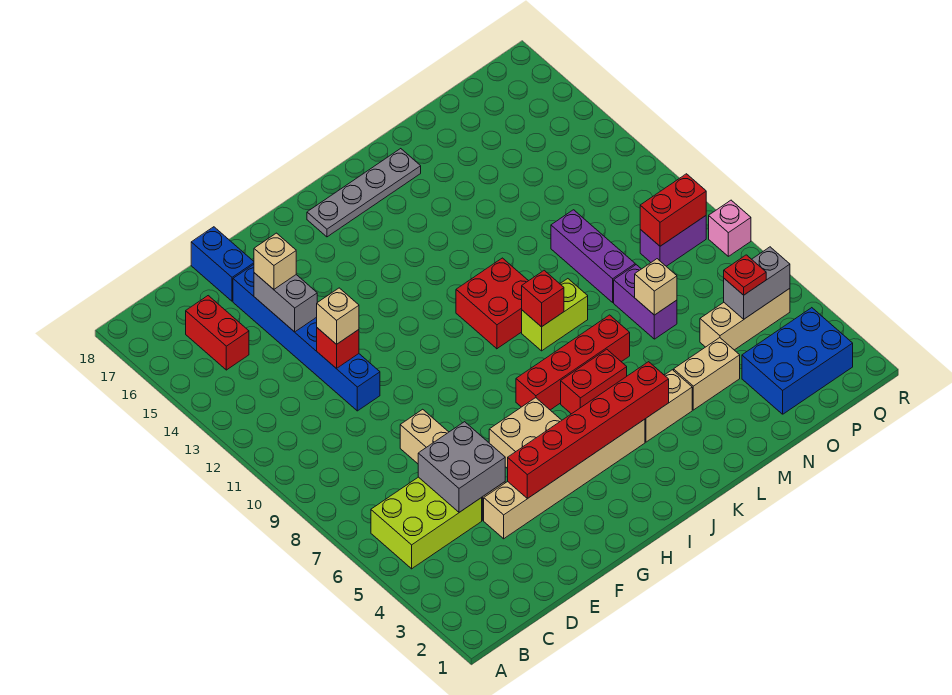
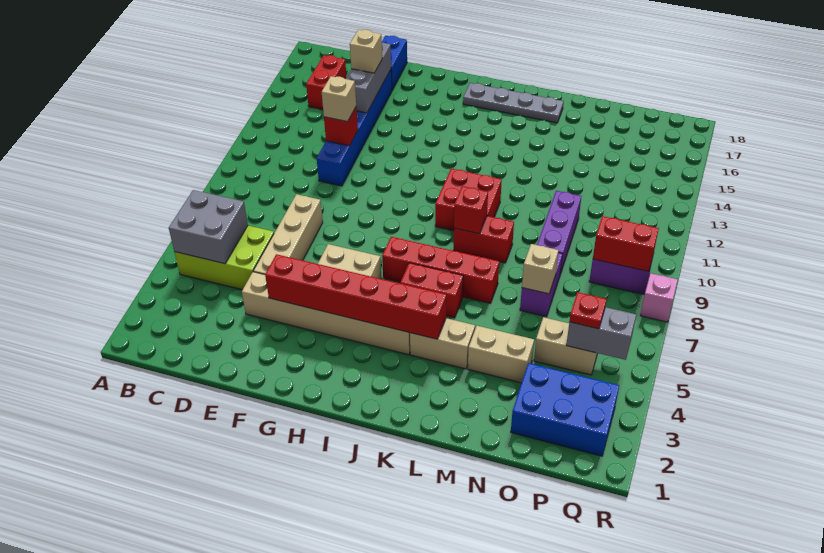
grey brick D5:E6 level 2 -> grey brick B5:C6 level 2
grey brick E14:E15 level 2 -> grey brick E14:E16 level 2
lime brick K9:L9 level 1 -> red brick K9:L9 level 1
tan brick O5:Q5 level 1 -> tan brick O5:P5 level 1

